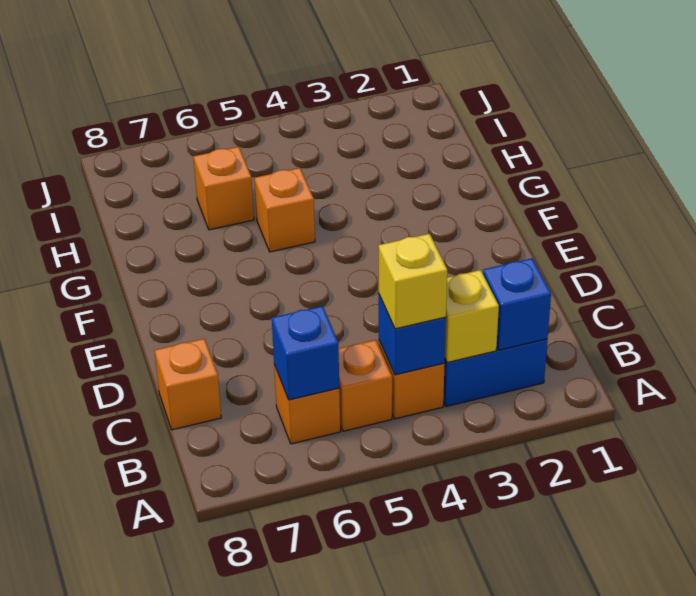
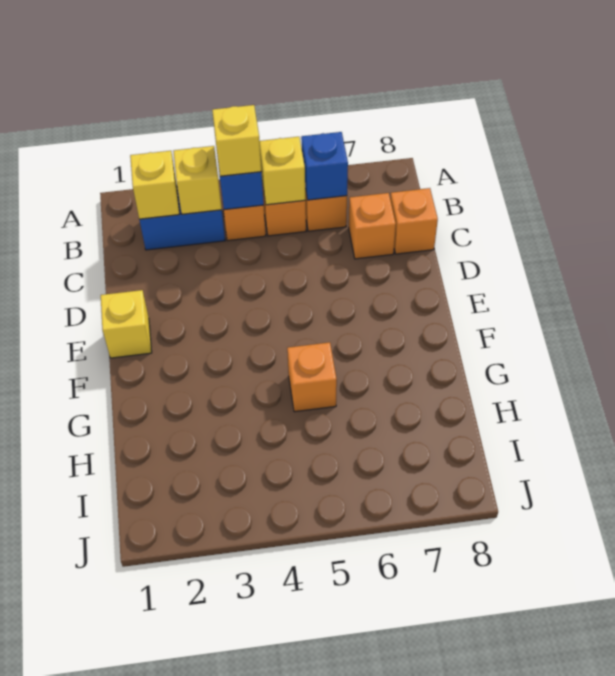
blue brick B2 level 2 -> yellow brick B2 level 2
none -> yellow brick B5 level 2
none -> yellow brick E1 level 1
orange brick H6 level 1 -> orange brick C7 level 1

